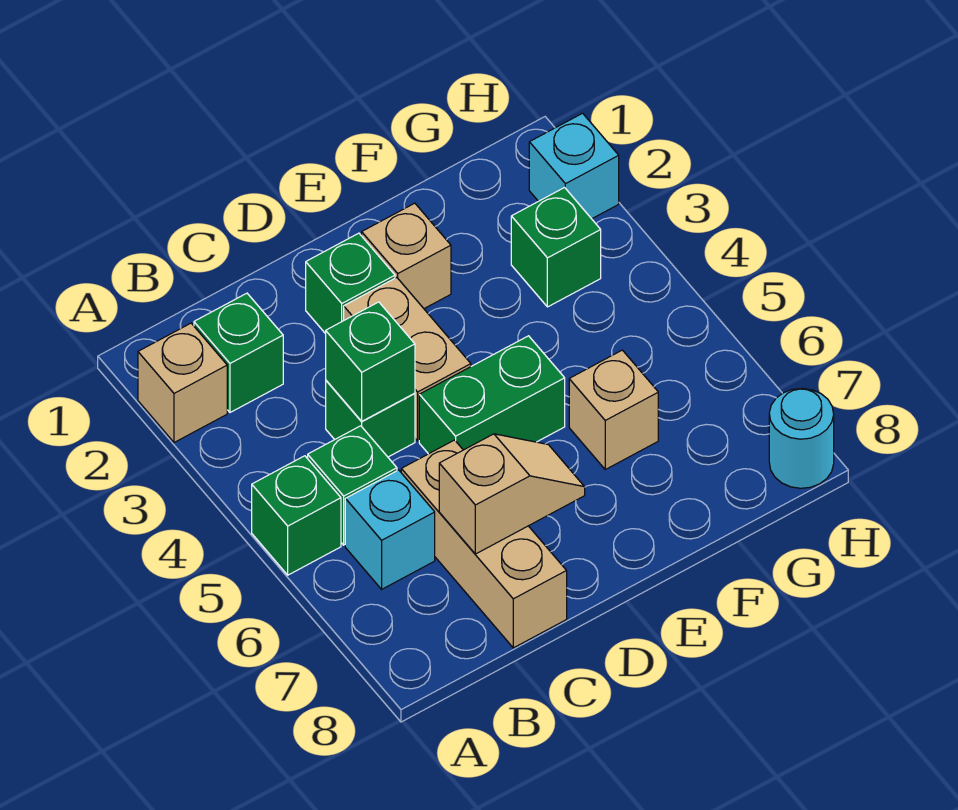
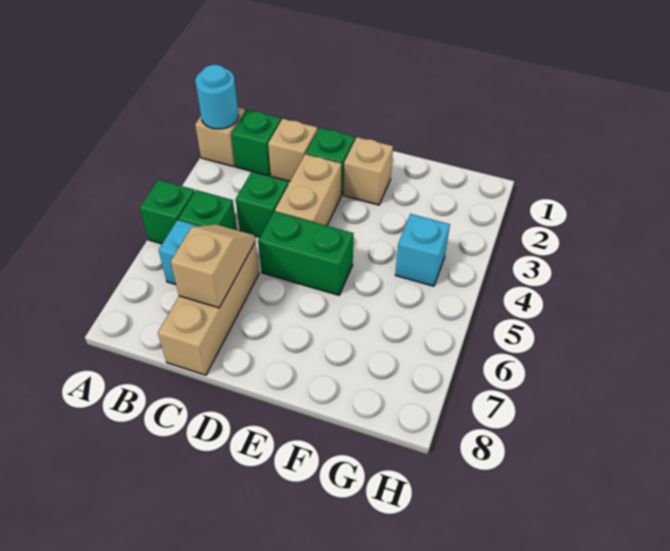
green brick C4 level 2 -> none
tan slope C7:D7 level 2 top C -> tan slope C6:C7 level 2 top 7
tan brick F6 level 1 -> tan brick C2 level 1
green brick G3 level 1 -> none
cyan brick H2 level 1 -> cyan brick G4 level 1
cyan round brick H8 level 1 -> cyan round brick A2 level 2

